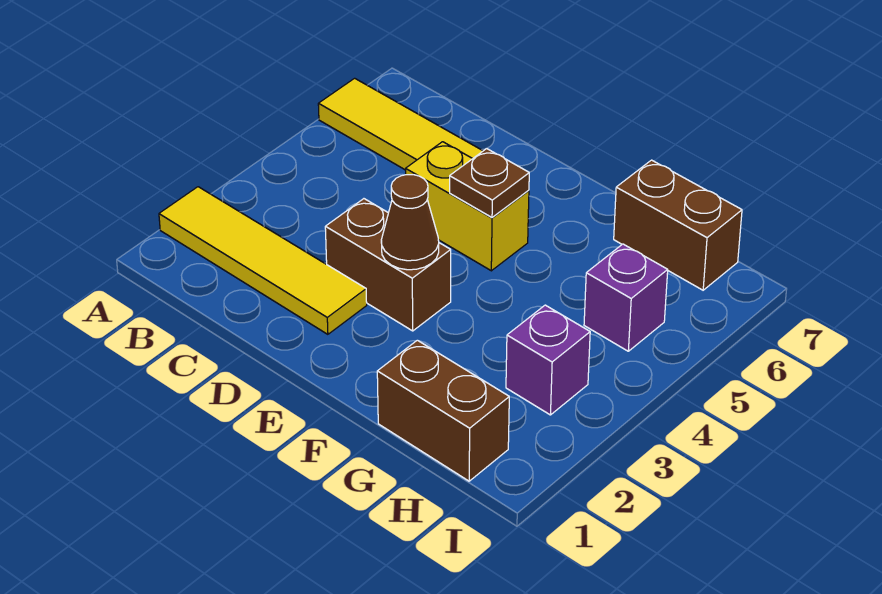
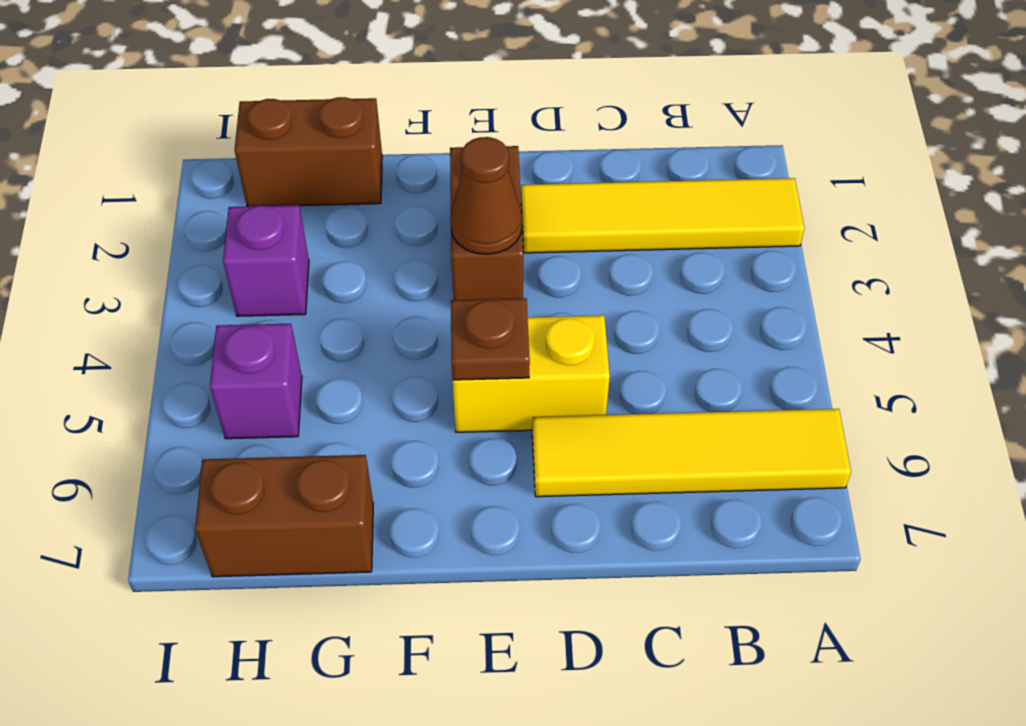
brown brick D3:E3 level 1 -> brown brick E2:E3 level 1

